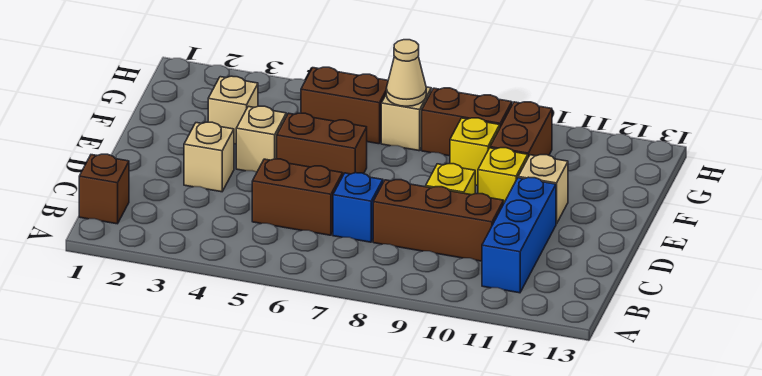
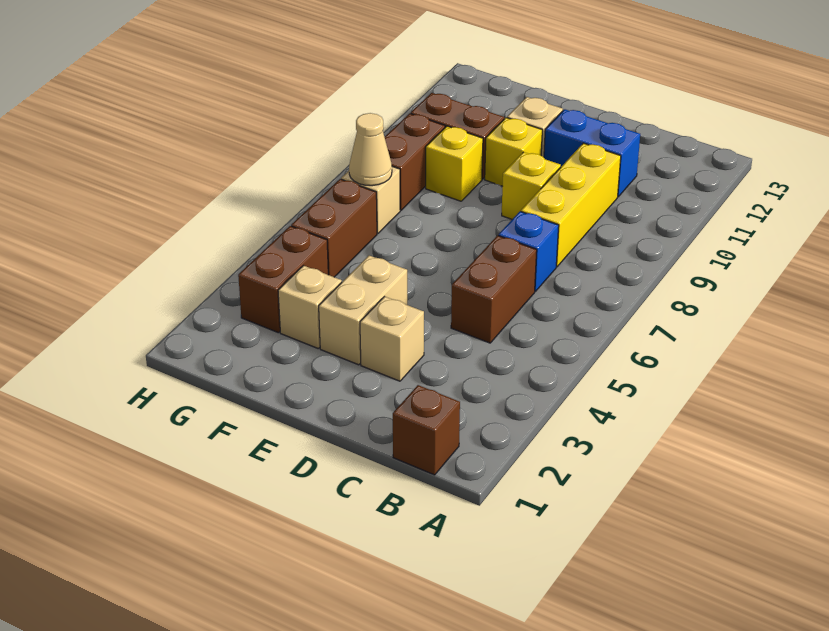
blue brick B11:D11 level 1 -> blue brick C11:D11 level 1
brown brick C8:C10 level 1 -> yellow brick C8:C10 level 1
tan brick E4 level 1 -> tan brick E3:E4 level 1
brown brick E5:E6 level 1 -> brown brick G3:G4 level 1

